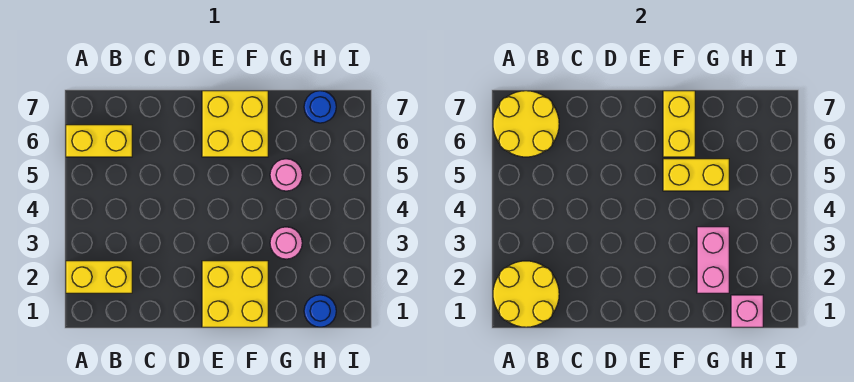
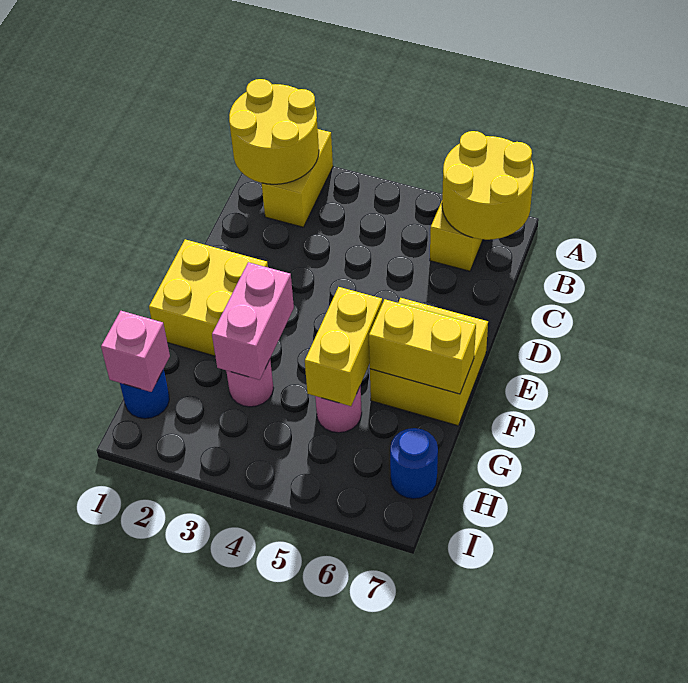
pink brick G2:G3 level 2 -> pink brick F3:G3 level 2

